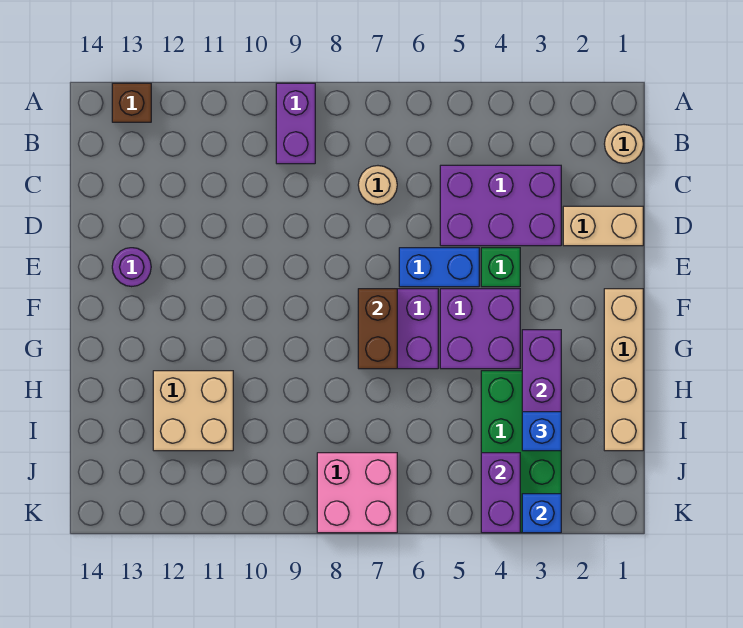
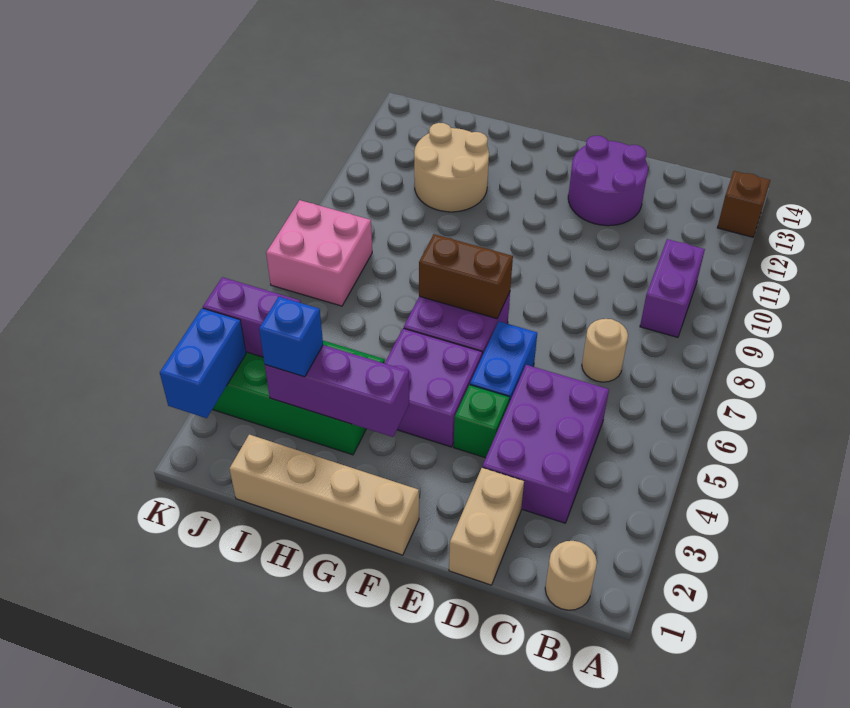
purple brick A9:B9 level 1 -> purple brick B9:B10 level 1
purple round brick E13 level 1 -> purple round brick D12:E13 level 1
tan brick H11:I12 level 1 -> tan round brick H11:I12 level 1
blue brick K3 level 2 -> blue brick K2:K3 level 2

